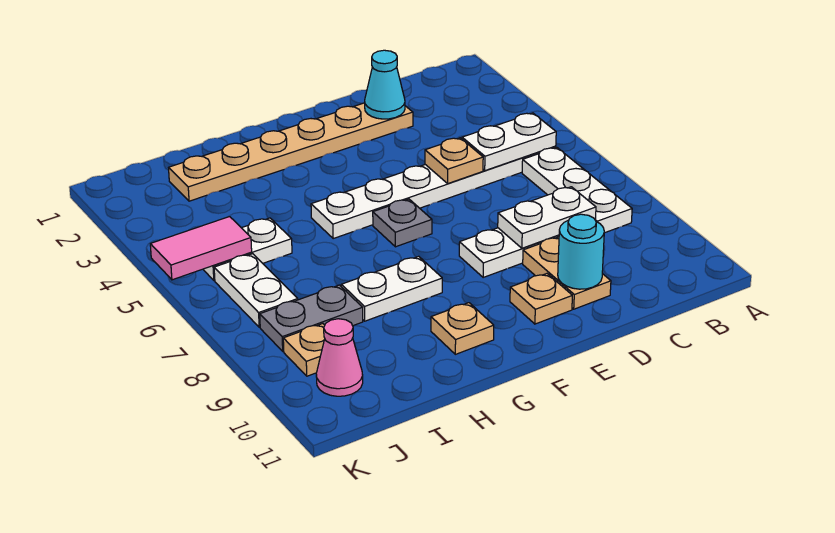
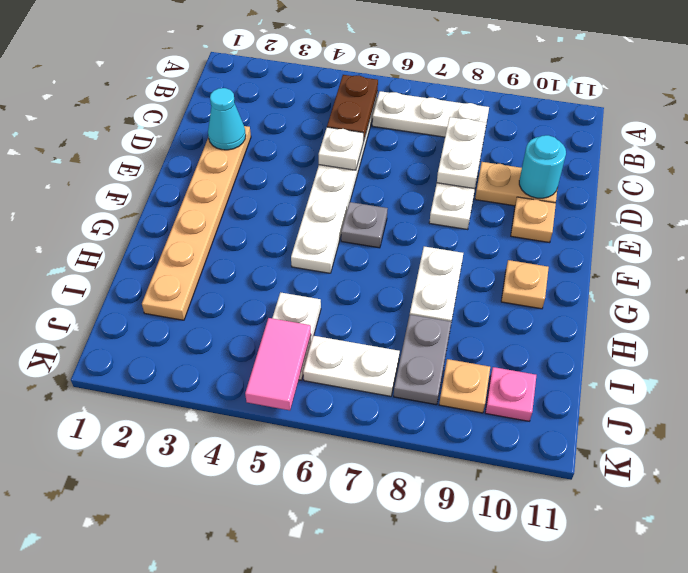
white plate B5:C5 level 2 -> brown plate B5:C5 level 2
tan plate D5 level 2 -> white plate D5 level 2
pink cone J10 level 1 -> pink plate J10 level 1

